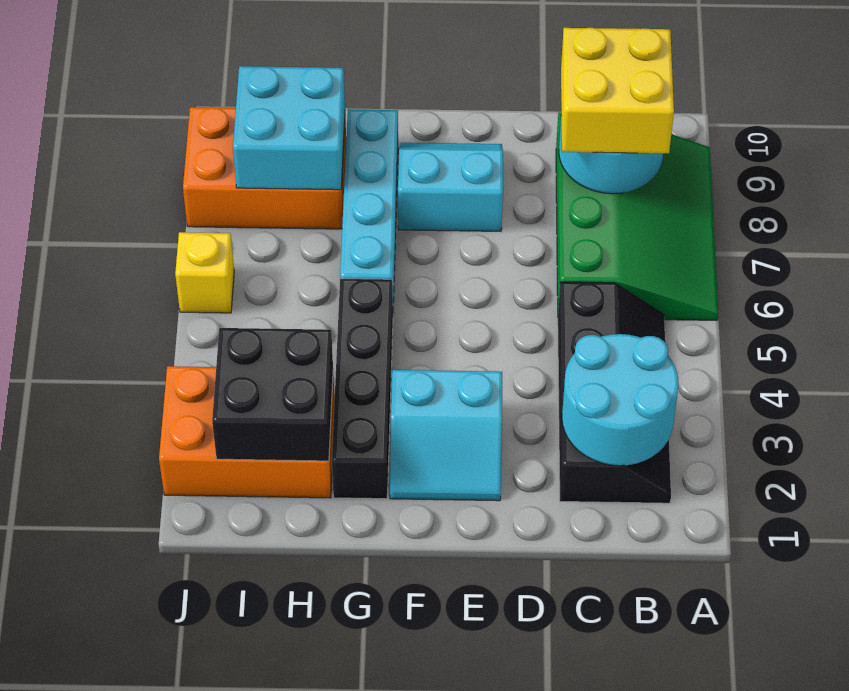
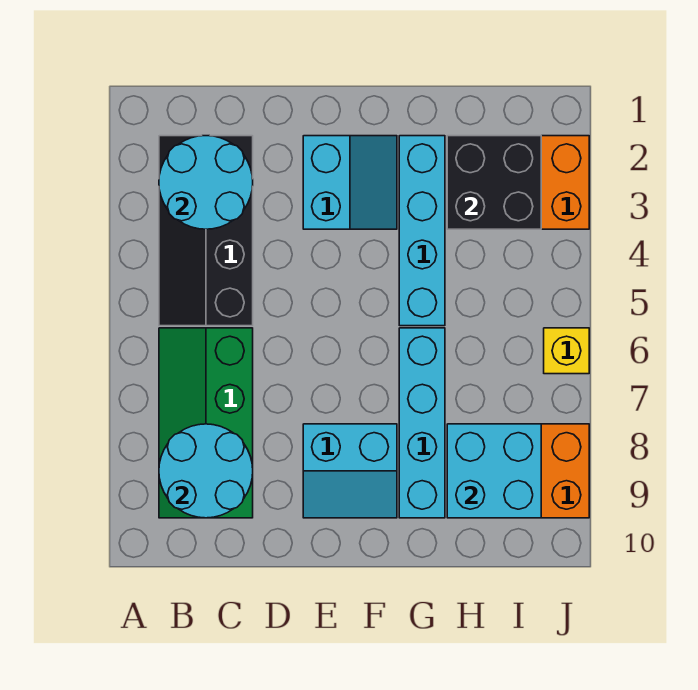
green slope A6:C9 level 1 top C -> green slope B6:C9 level 1 top C
yellow brick B8:C9 level 3 -> none
cyan slope E2:F3 level 1 top 3 -> cyan slope E2:F3 level 1 top E
black brick G2:G5 level 1 -> cyan brick G2:G5 level 1

